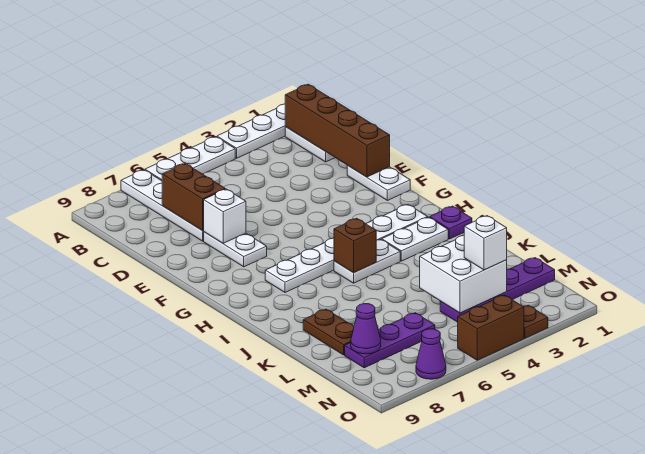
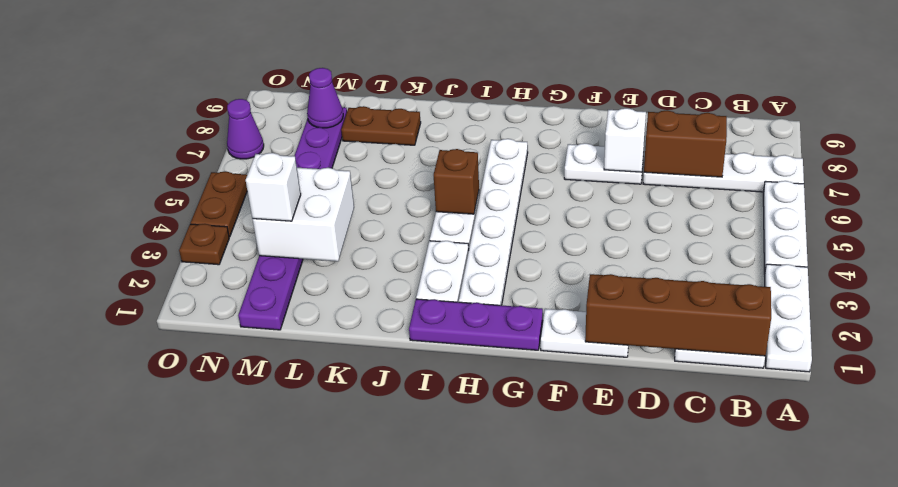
purple plate I1 level 1 -> purple plate G1:I1 level 1
brown brick O4:O5 level 1 -> brown plate O4:O5 level 1

